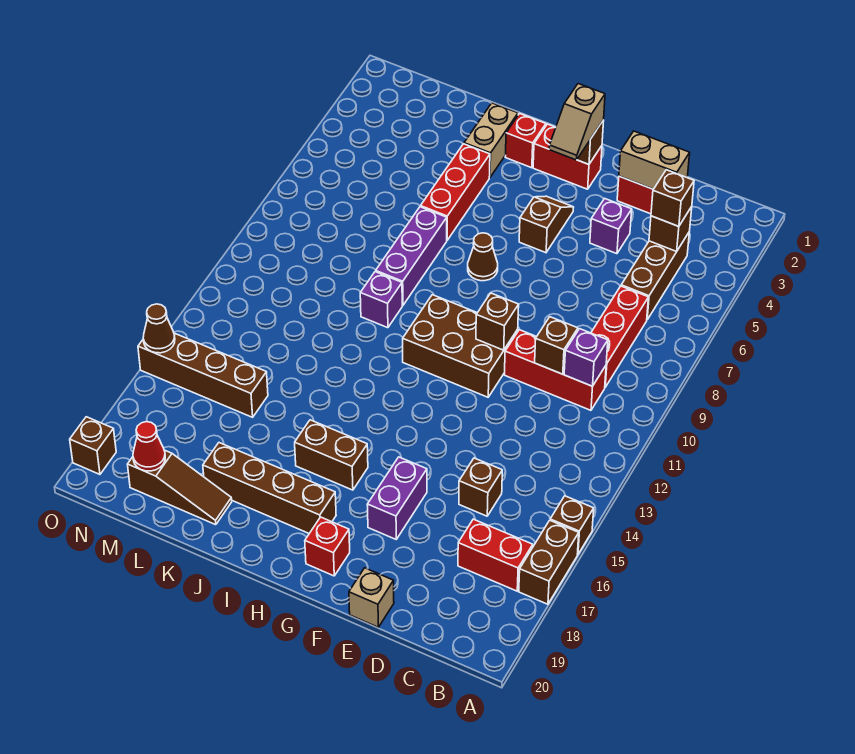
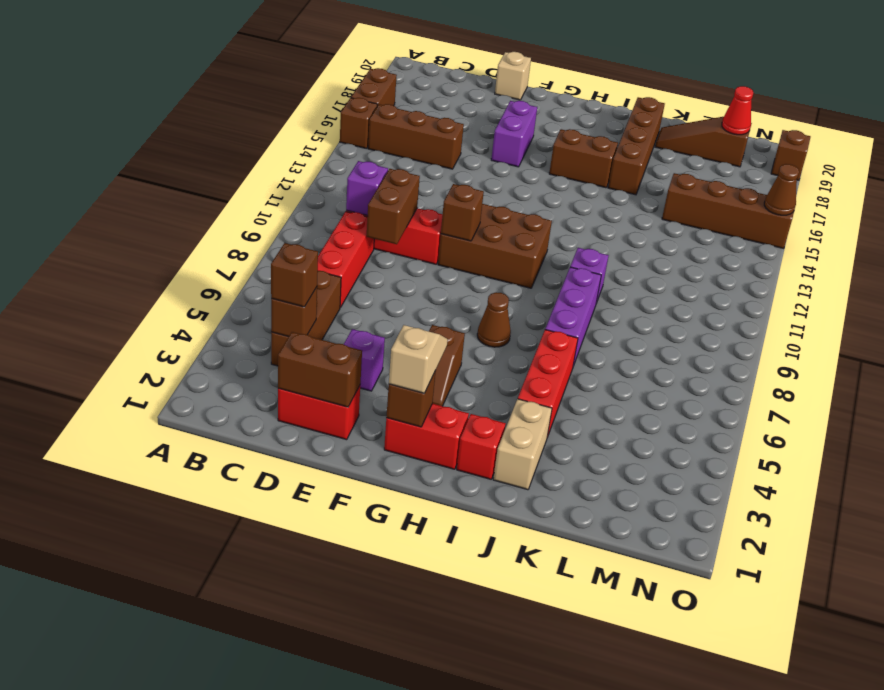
red brick B17:C17 level 1 -> none
tan brick D2:E2 level 2 -> brown brick D2:E2 level 2
brown brick D10 level 2 -> brown brick D9:D10 level 2
brown brick D15 level 1 -> brown brick B15:D15 level 1
red brick G19 level 1 -> none
brown brick H18:K18 level 1 -> brown brick J16:J19 level 1

